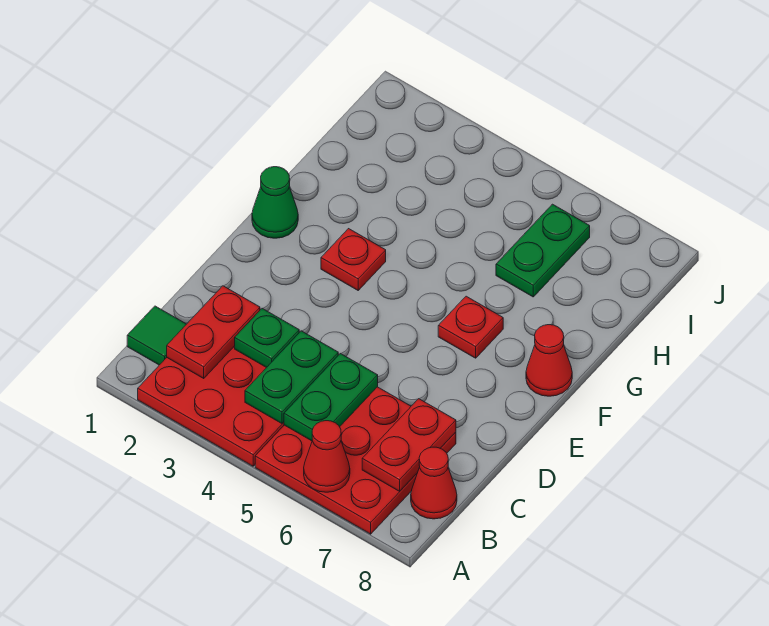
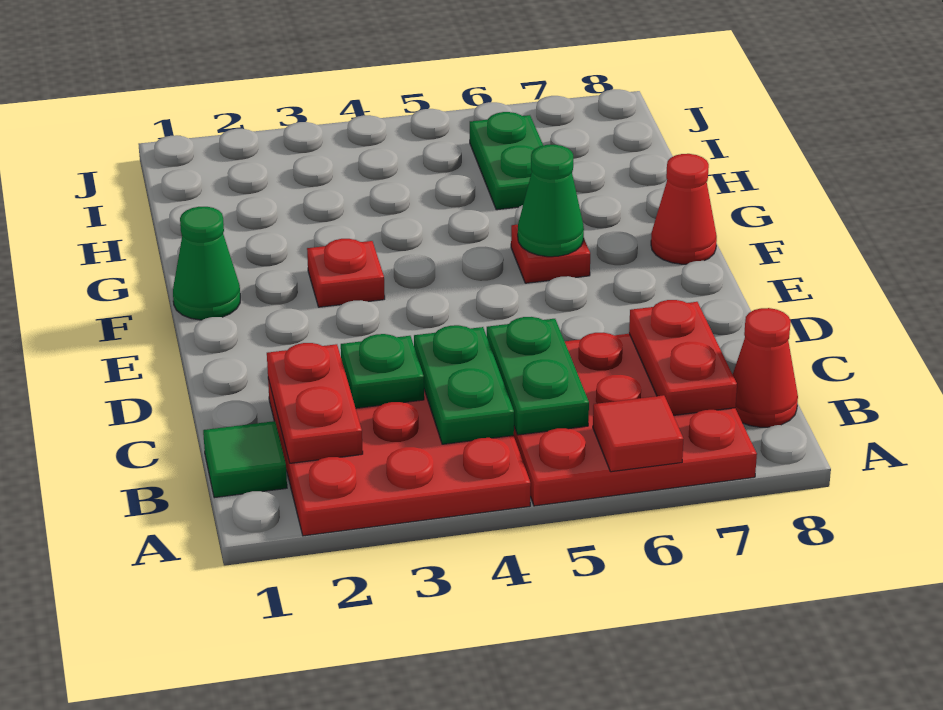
red cone A6 level 2 -> red tile A6 level 2
none -> green cone F6 level 2

